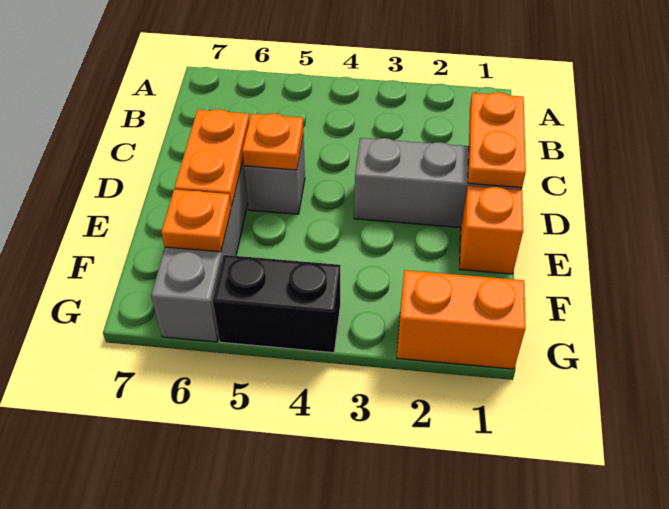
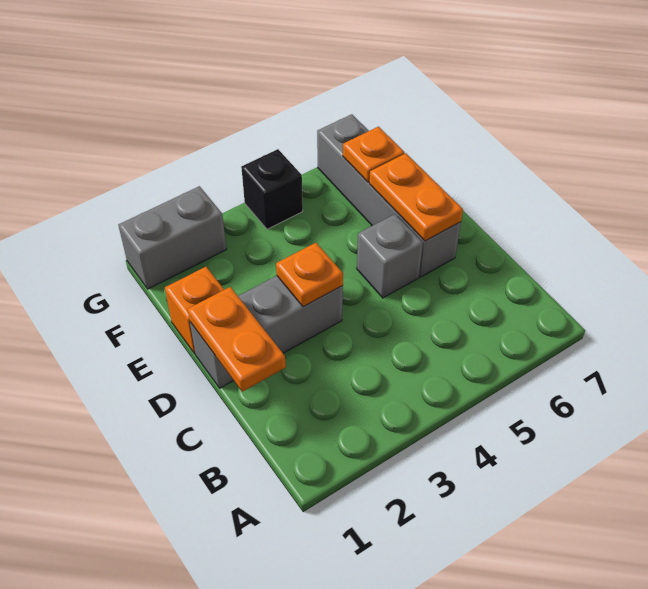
orange plate D5 level 2 -> orange plate D3 level 2
orange brick G1:G2 level 1 -> grey brick G1:G2 level 1
black brick G4:G5 level 1 -> black brick G4 level 1

